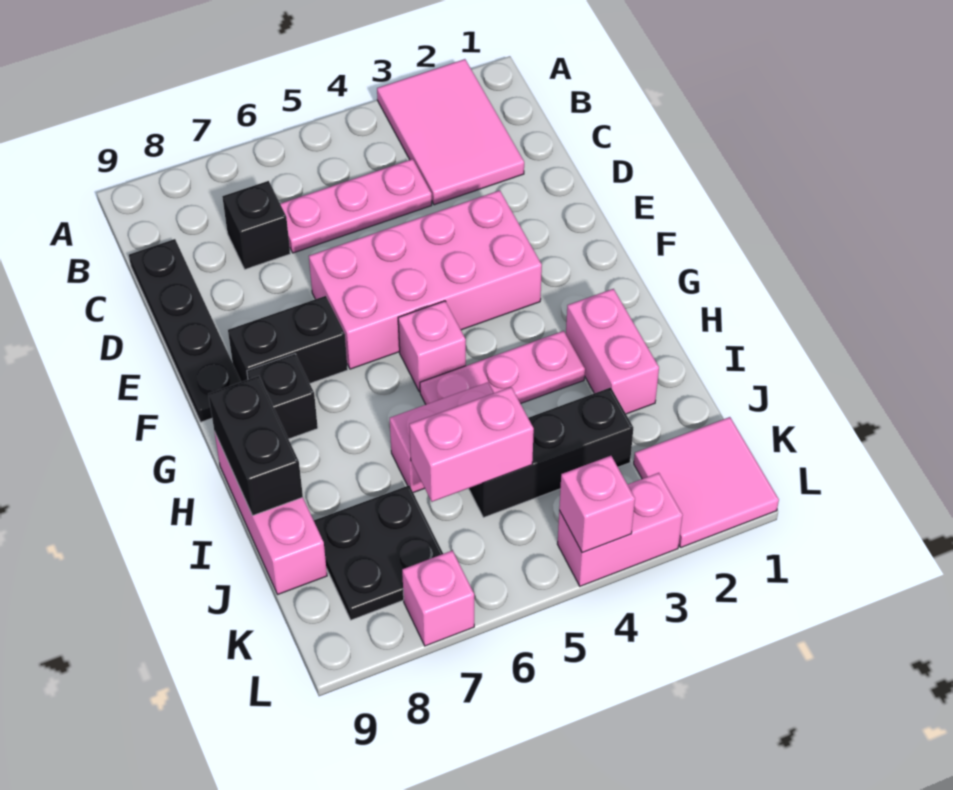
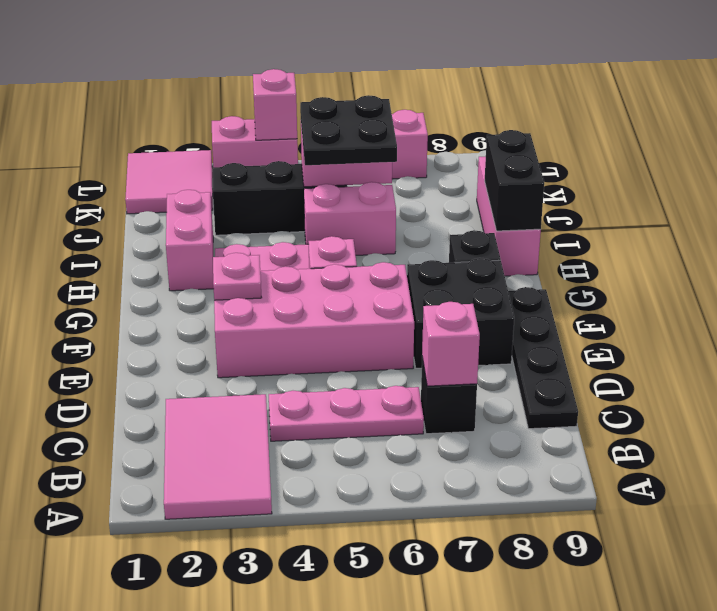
none -> pink brick C7 level 2
none -> pink plate F3 level 2
black brick F7:F8 level 1 -> black brick E7:F8 level 1
black plate J7:K8 level 1 -> black plate I5:J6 level 3

